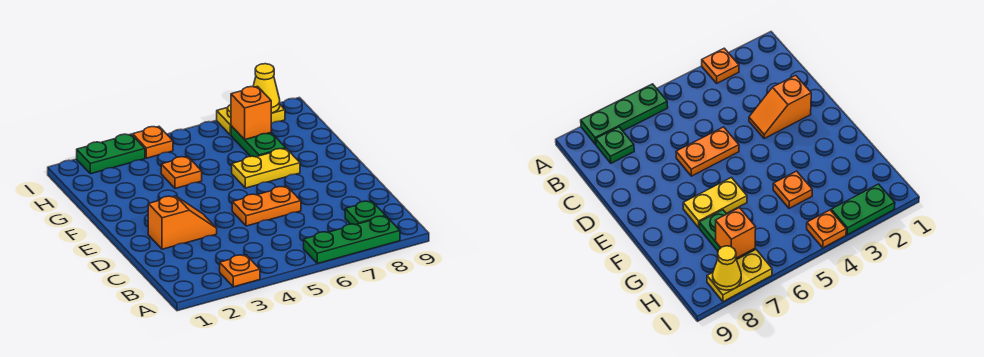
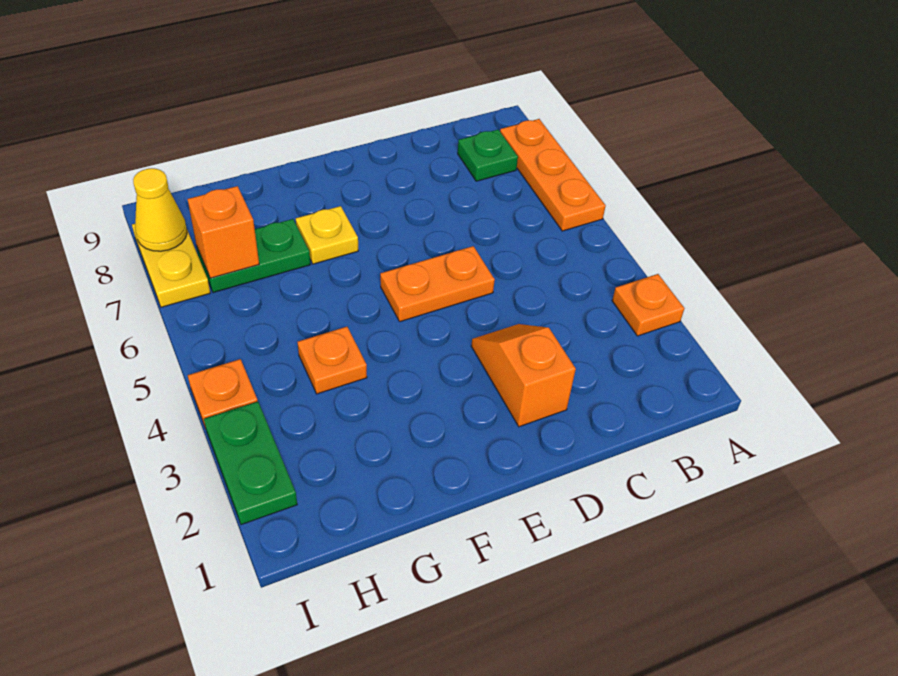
green plate A6:A8 level 1 -> orange plate A6:A8 level 1
orange plate D5:D6 level 1 -> orange plate D5:E5 level 1
yellow plate F6:F7 level 1 -> yellow plate F7 level 1

